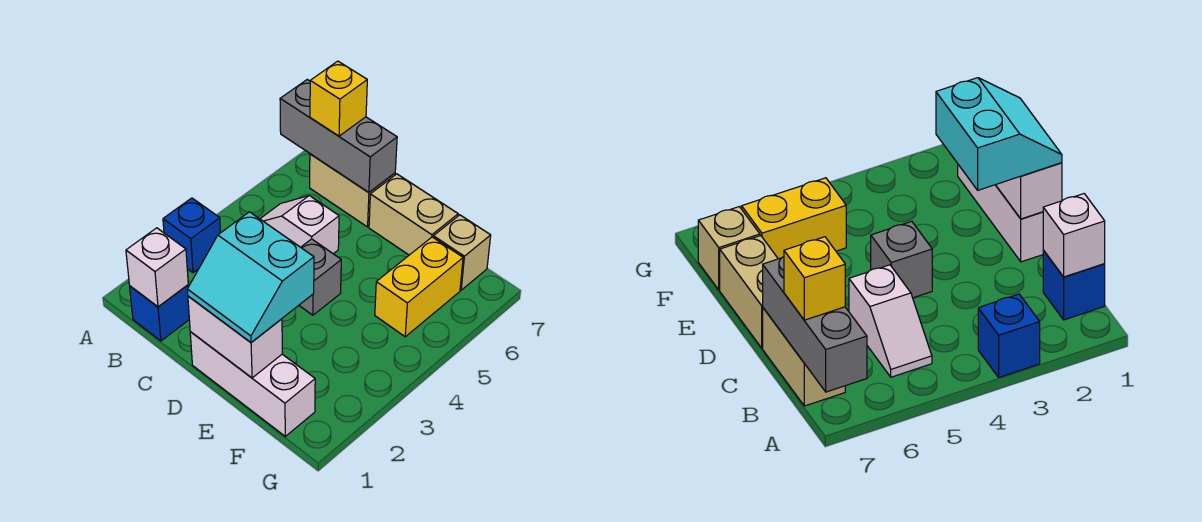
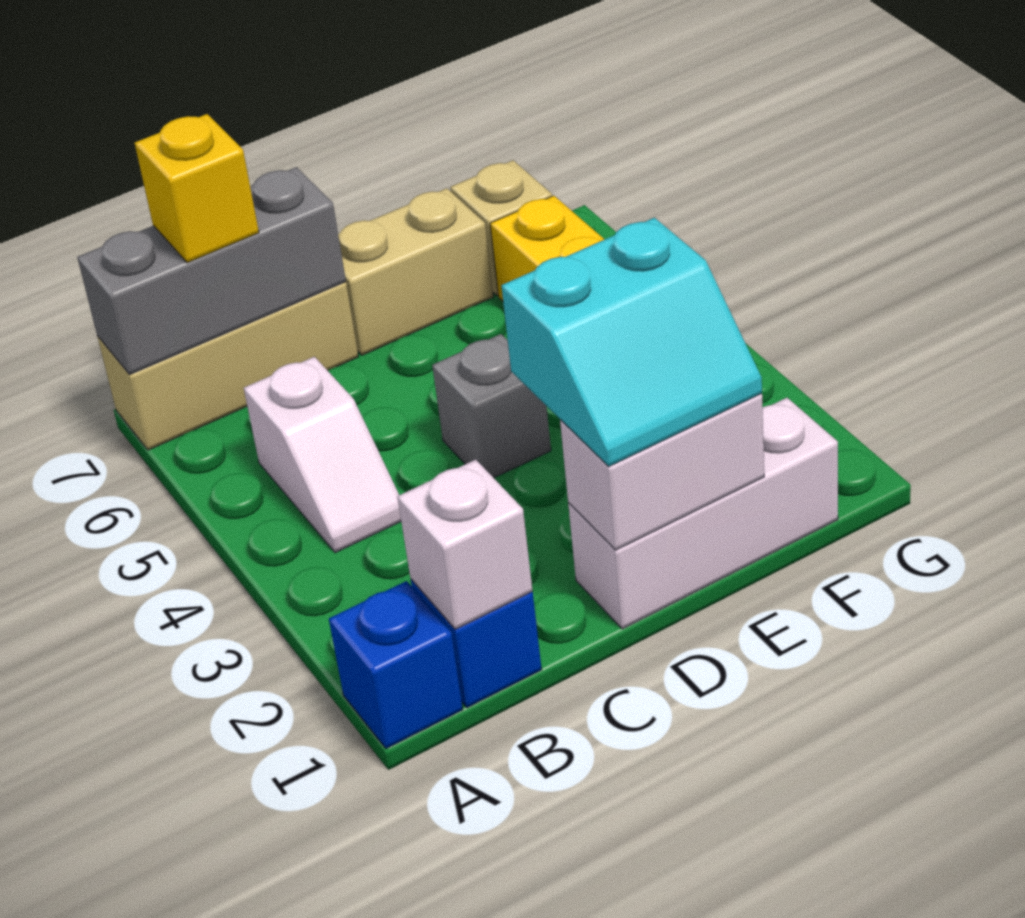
blue brick A3 level 1 -> blue brick A1 level 1
white slope B5:C5 level 1 top C -> white slope B4:B5 level 1 top 5
tan brick B7:C7 level 1 -> tan brick A7:C7 level 1

